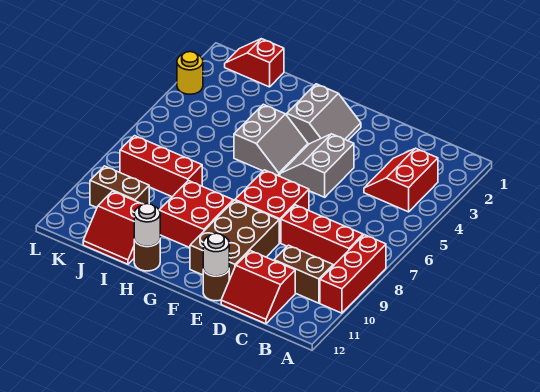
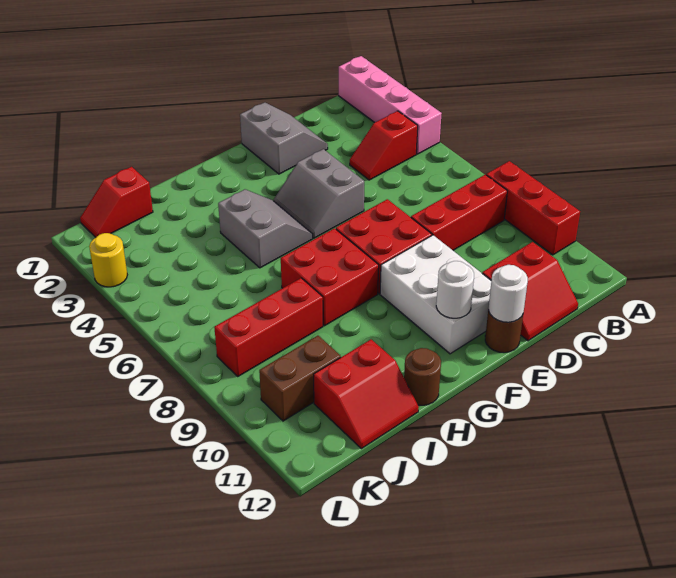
none -> pink brick A1:A4 level 1
red slope B3:C4 level 1 top B -> red slope B4:C4 level 1 top B
brown brick B10:C10 level 1 -> none
brown brick E9:F11 level 1 -> white brick E9:F11 level 1
grey slope F2:G3 level 1 top G -> grey slope D1:E2 level 1 top E
red brick G9:H10 level 1 -> red brick G7:H8 level 1
white round brick H12 level 2 -> white round brick F11 level 2

